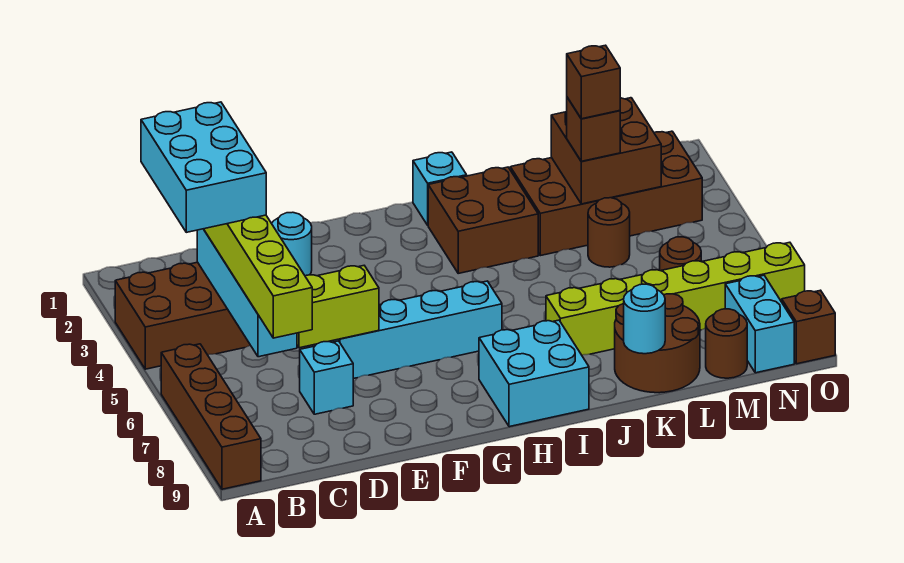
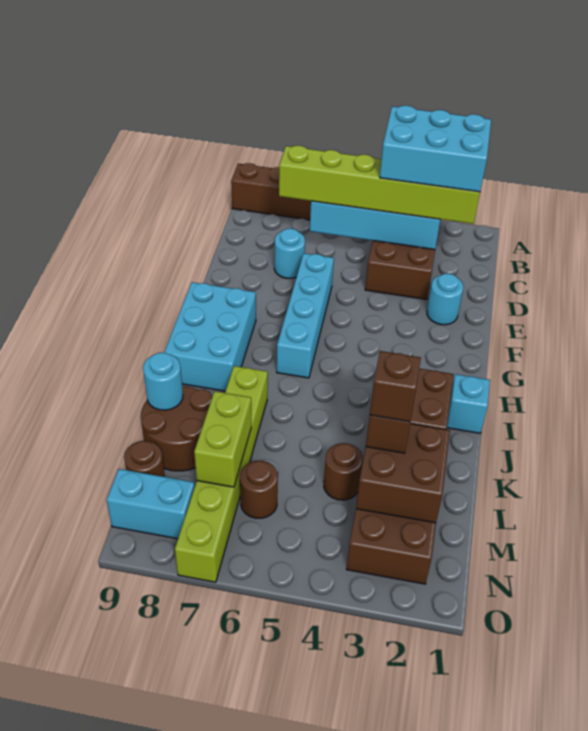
lime brick D6:E6 level 2 -> lime brick L7:M7 level 2
cyan brick D7 level 1 -> cyan round brick D7 level 1
cyan brick H8:I9 level 1 -> cyan brick G8:I9 level 1
brown brick O9 level 1 -> none

